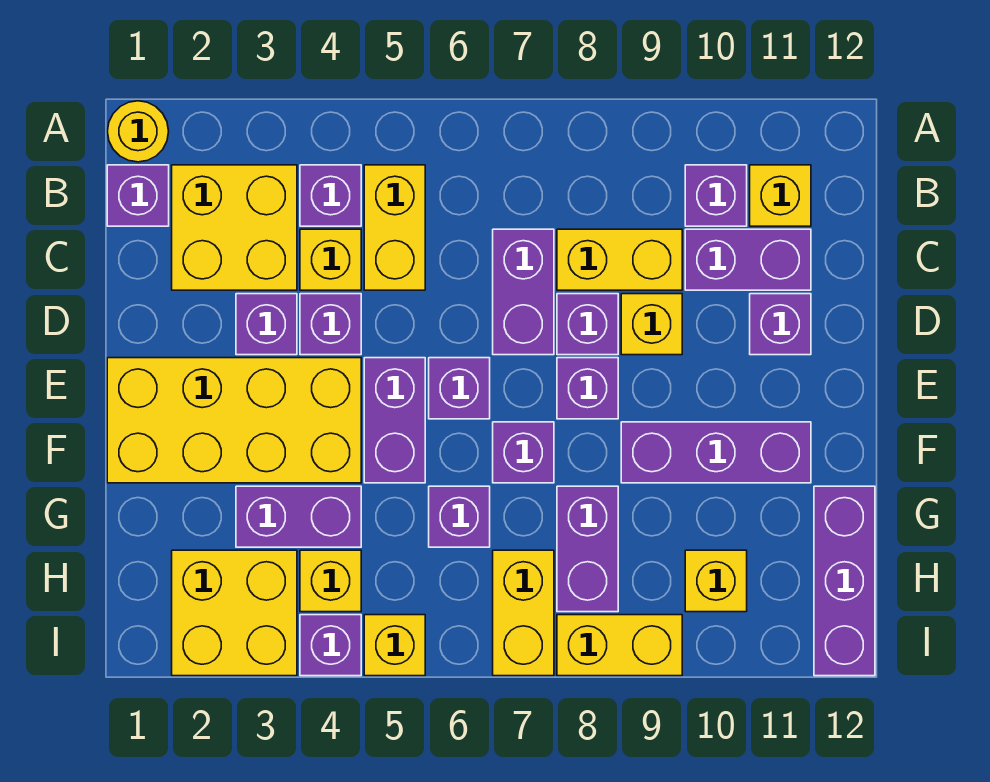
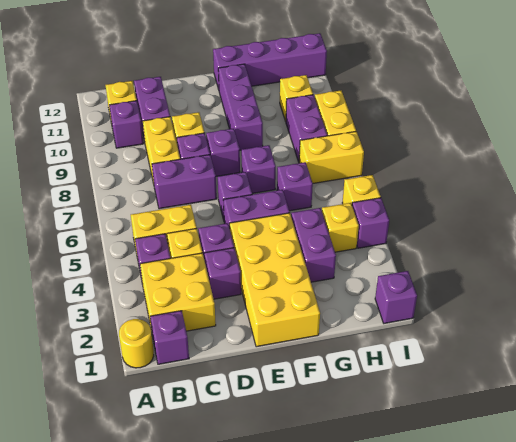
purple brick D11 level 1 -> purple brick I1 level 1
purple brick G8:H8 level 1 -> purple brick H8:H9 level 1
purple brick G12:I12 level 1 -> purple brick F12:I12 level 1
yellow brick H2:I3 level 1 -> none

